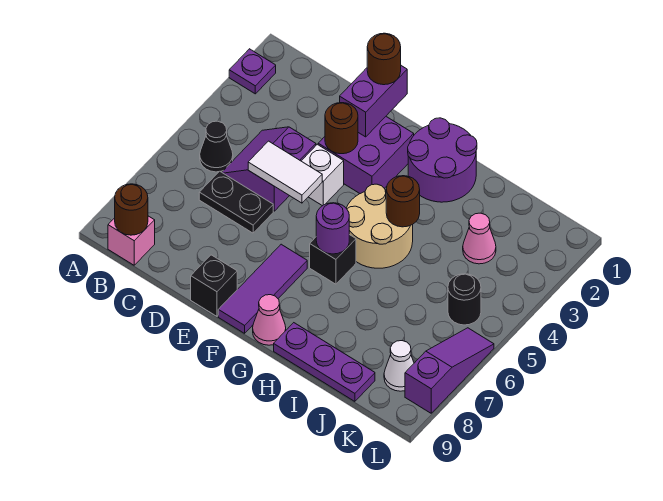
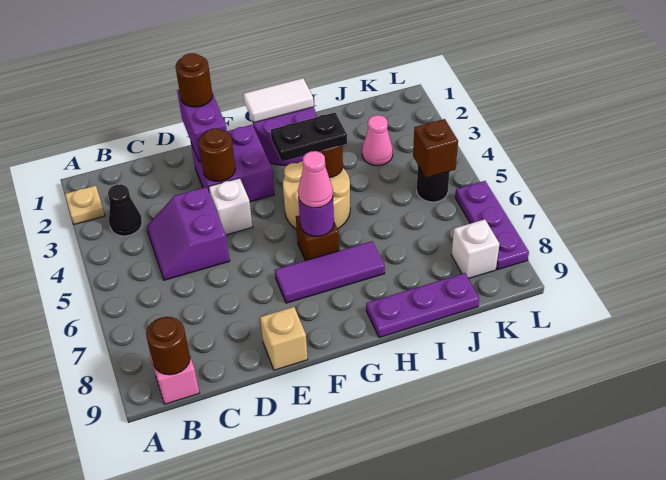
purple plate A2 level 1 -> tan plate A2 level 1
black cone B5 level 1 -> black cone B3 level 1
black plate C6:D6 level 1 -> black plate G4:H4 level 3
white tile D5:E5 level 2 -> white tile G1:H1 level 2
black brick E9 level 1 -> tan brick E9 level 1
purple tile F7:F9 level 1 -> purple tile F7:H7 level 1
black brick G6 level 1 -> brown brick G6 level 1
pink cone G9 level 1 -> pink cone G6 level 3
none -> brown brick K5 level 2
white cone K8 level 1 -> white brick K8 level 1
purple slope L6:L8 level 1 top 8 -> purple plate L6:L8 level 1

